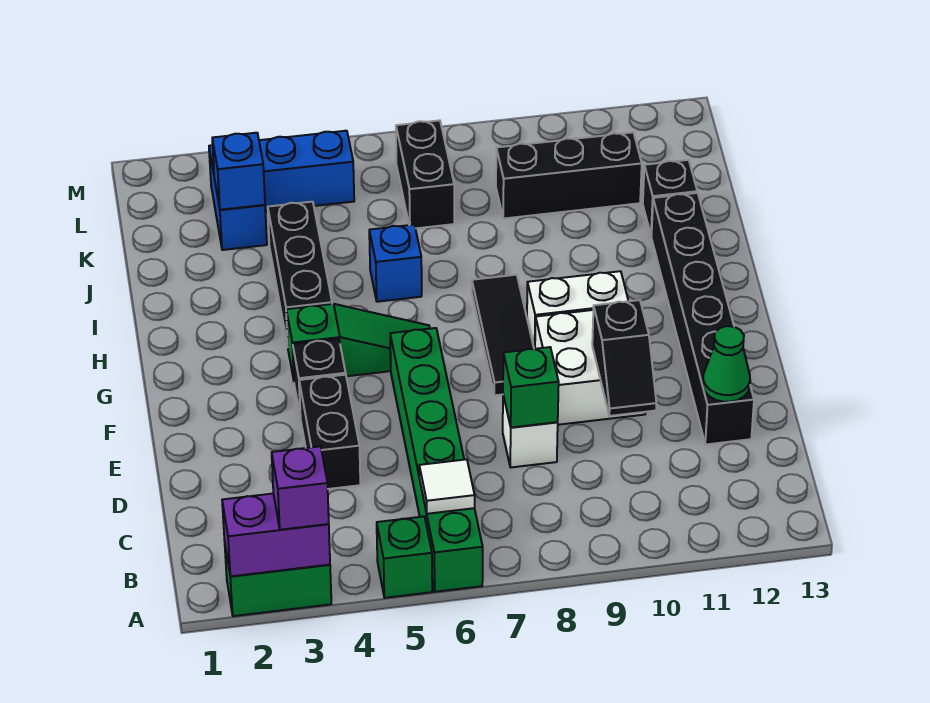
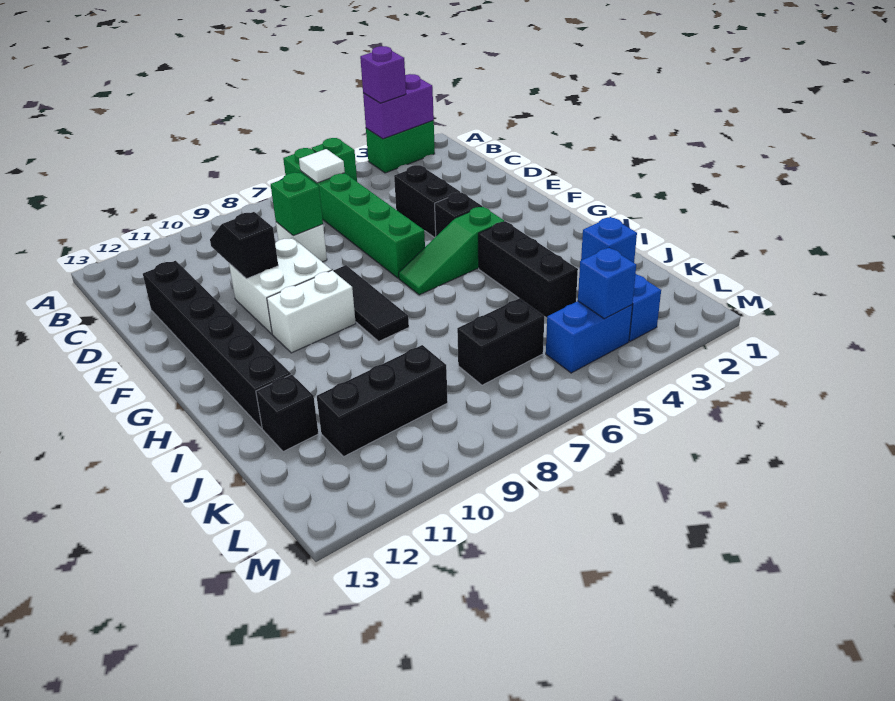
green cone D12 level 2 -> none
blue brick I6 level 1 -> blue brick L4 level 2
black brick K7:L7 level 1 -> black brick K6:K7 level 1

